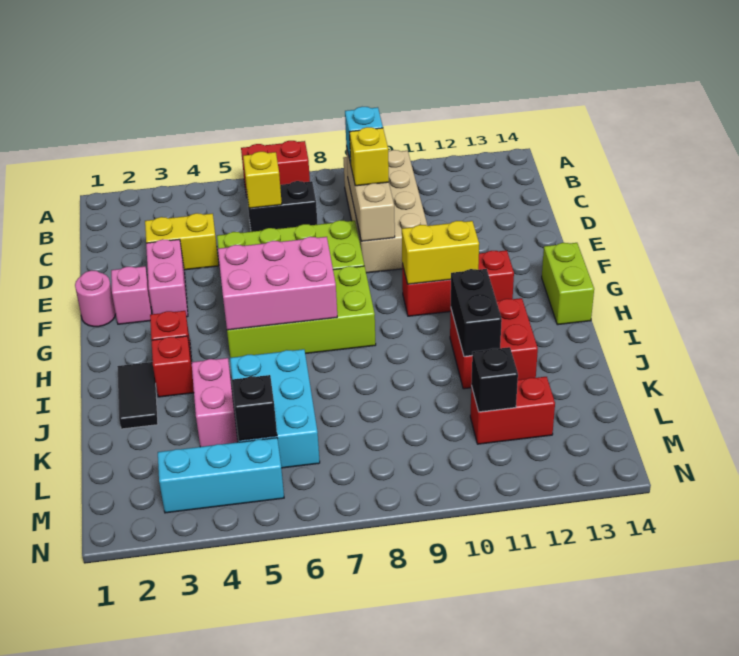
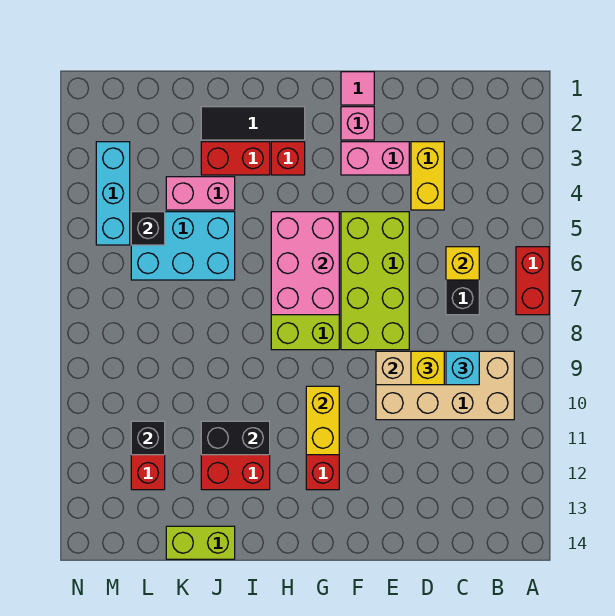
pink round brick F1 level 1 -> pink tile F1 level 1
lime brick G14:H14 level 1 -> lime brick J14:K14 level 1
black tile I2:J2 level 1 -> black tile H2:J2 level 1
red brick I3 level 1 -> red brick I3:J3 level 1

